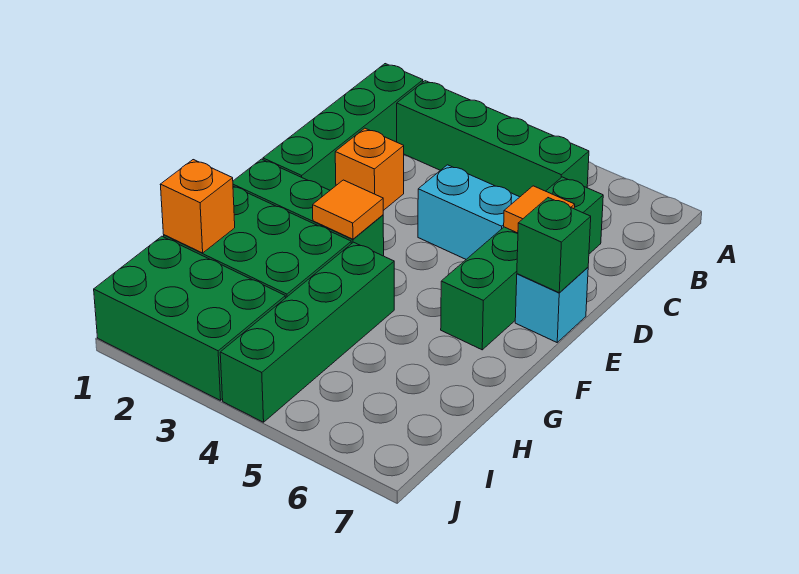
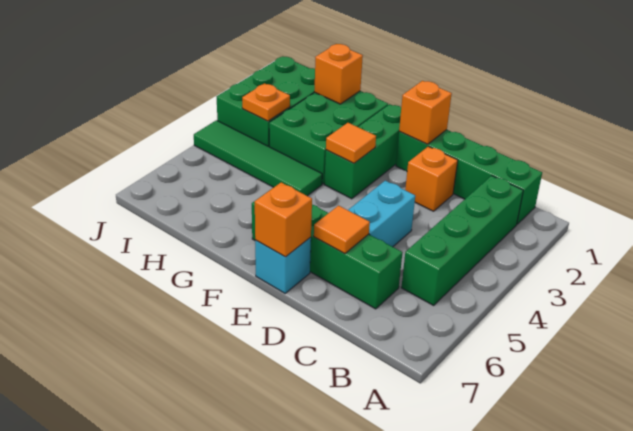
none -> orange brick E1 level 2
green brick E7 level 2 -> orange brick E7 level 2
green brick G4:J4 level 1 -> green tile G4:J4 level 1
none -> orange plate I3 level 2

